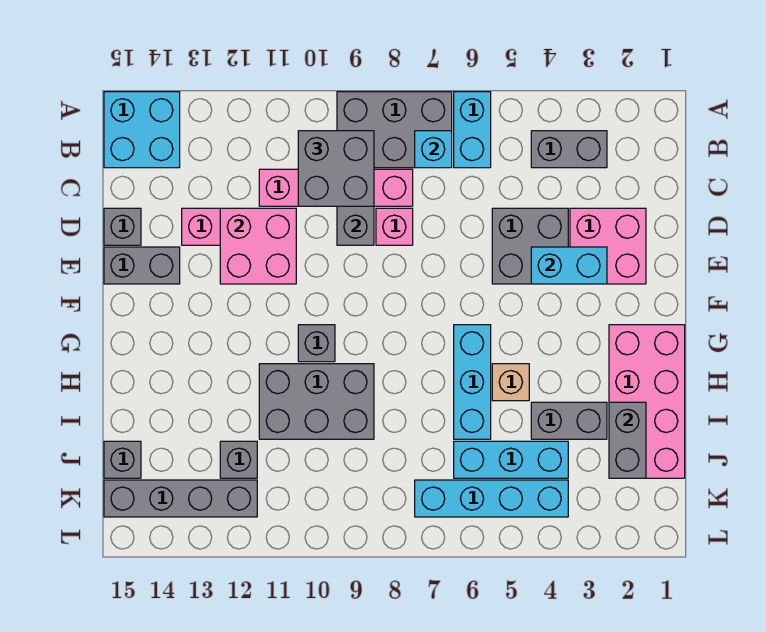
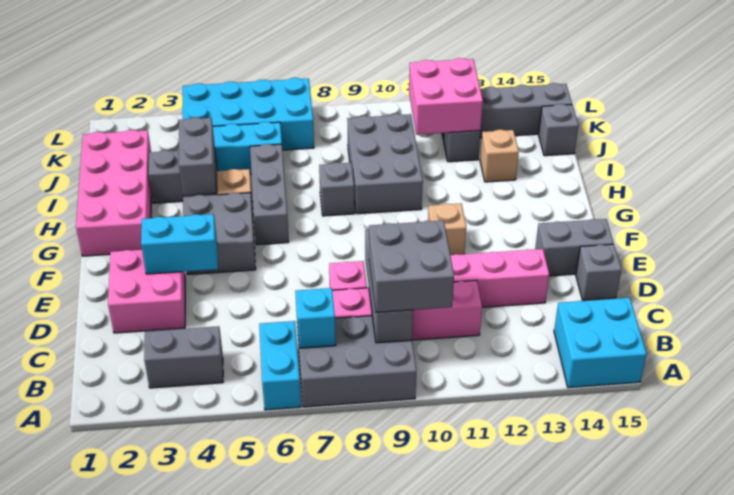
grey brick D4:E5 level 1 -> grey brick F4:G5 level 1
pink brick D11:E12 level 2 -> pink brick J11:K12 level 2
none -> tan brick F11 level 1
cyan brick G6:I6 level 1 -> grey brick G6:I6 level 1
grey brick G10 level 1 -> grey brick H8 level 1
grey brick H9:I11 level 1 -> grey brick H9:J10 level 1
grey brick I2:J2 level 2 -> grey brick H4:I4 level 2
none -> tan brick I13 level 1
cyan brick K4:K7 level 1 -> cyan brick K4:L7 level 1

